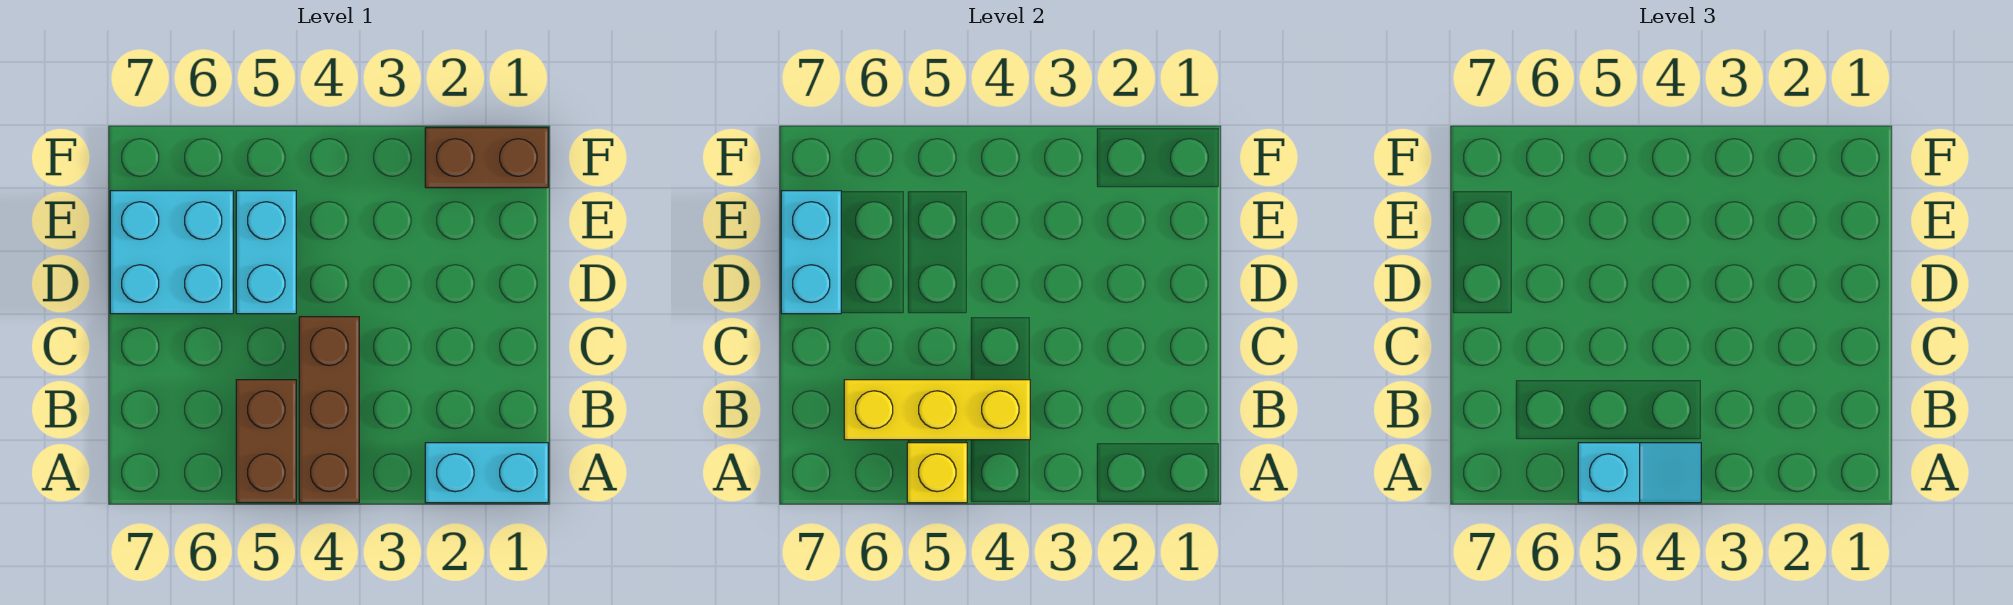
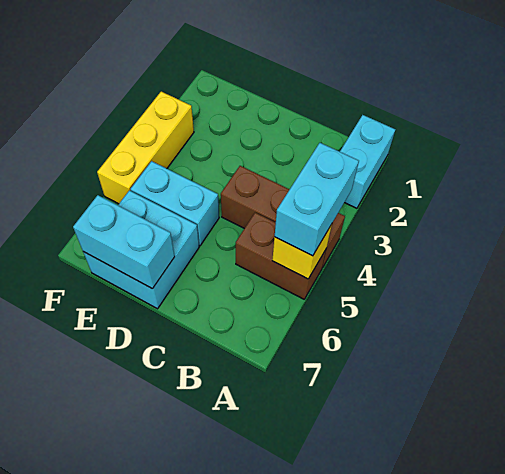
cyan slope A4:A5 level 3 top 5 -> cyan brick A4:A5 level 3
yellow brick B4:B6 level 2 -> yellow brick F3:F5 level 1
brown brick F1:F2 level 1 -> none

